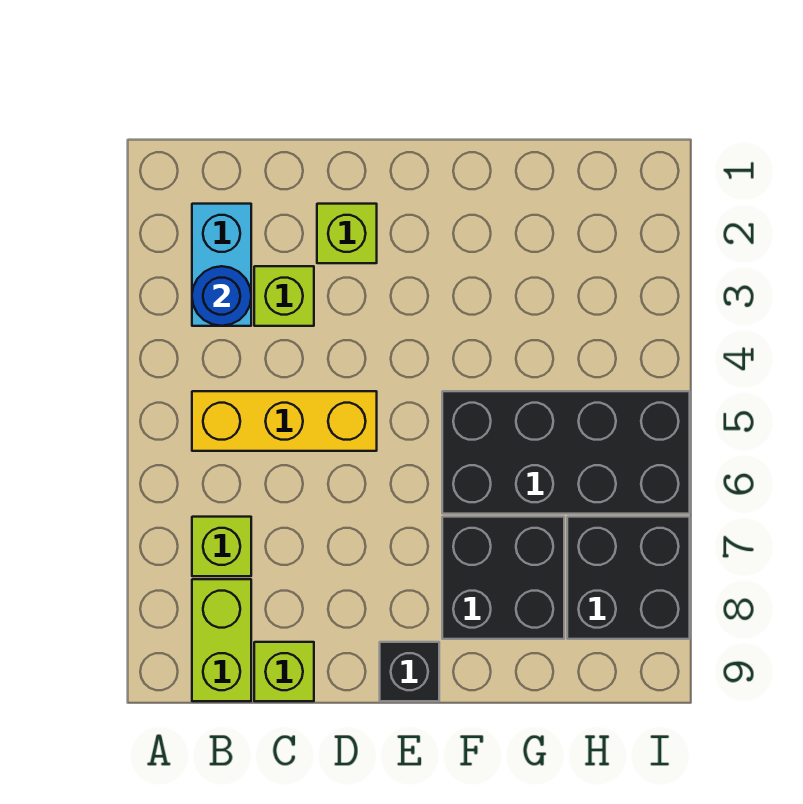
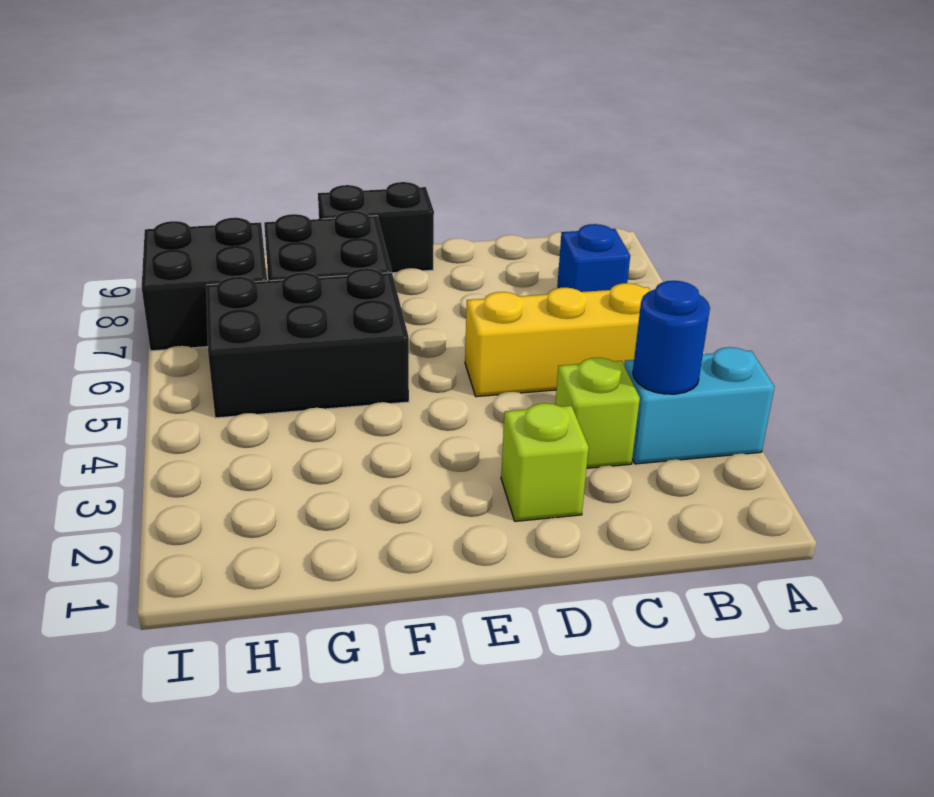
cyan brick B2:B3 level 1 -> cyan brick A3:B3 level 1
lime brick B7 level 1 -> blue brick B7 level 1
lime brick B8:B9 level 1 -> none
lime brick C9 level 1 -> none
black brick E9 level 1 -> black brick E9:F9 level 1
black brick F5:I6 level 1 -> black brick F5:H6 level 1

